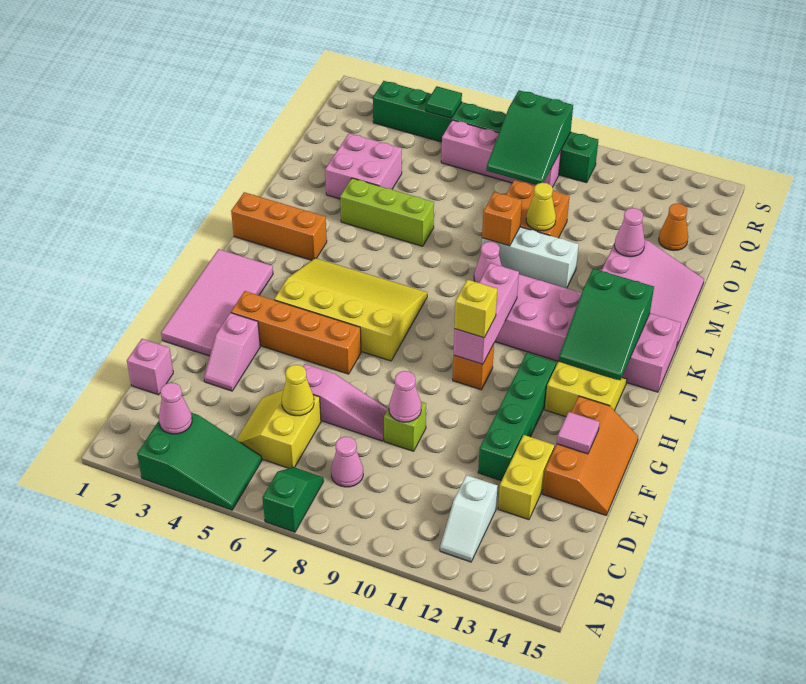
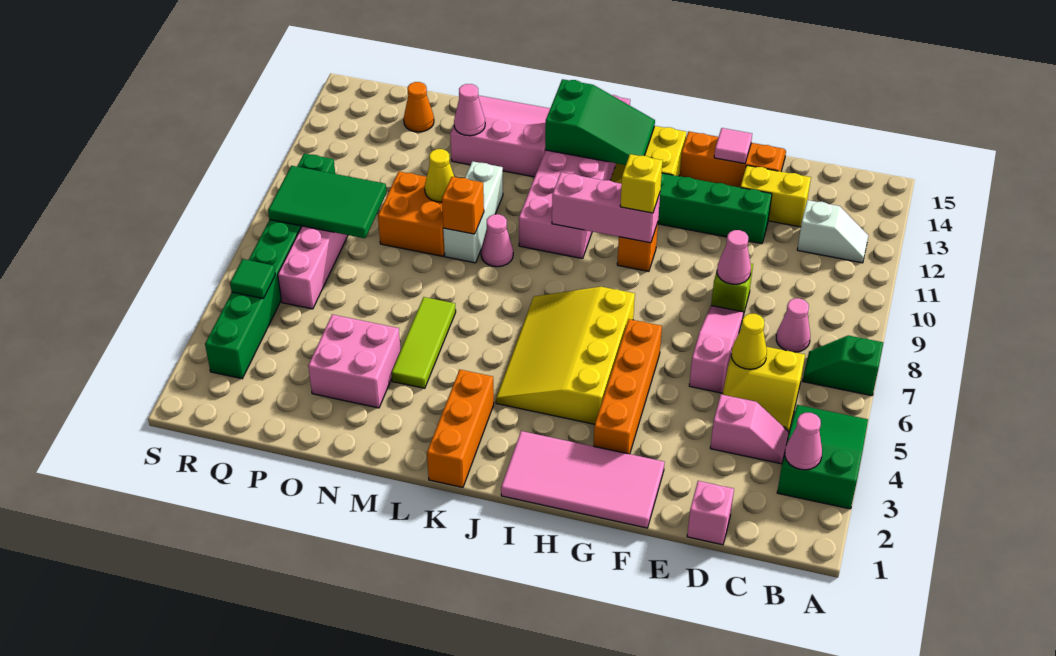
pink slope E3:F3 level 1 top F -> pink slope C4:D4 level 1 top D
lime brick M4:M6 level 1 -> lime tile M4:M6 level 1
green slope P8:R9 level 2 top R -> green tile P8:R9 level 2

